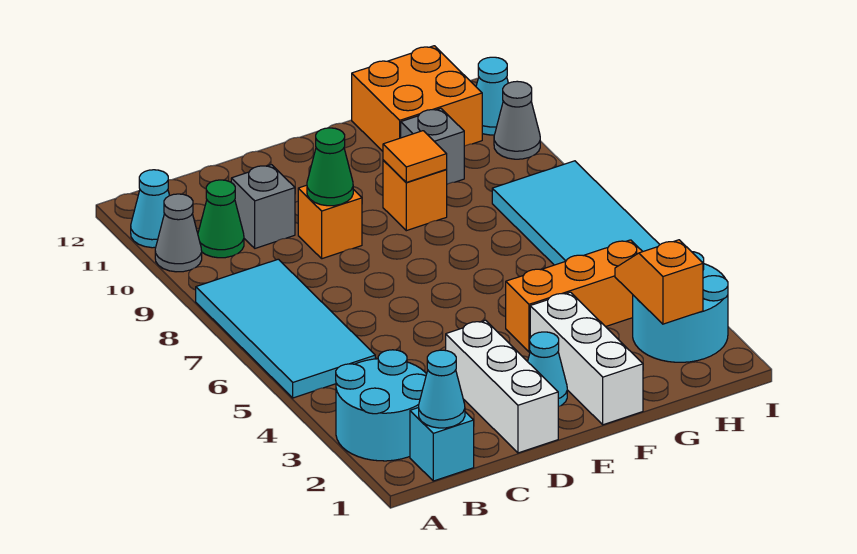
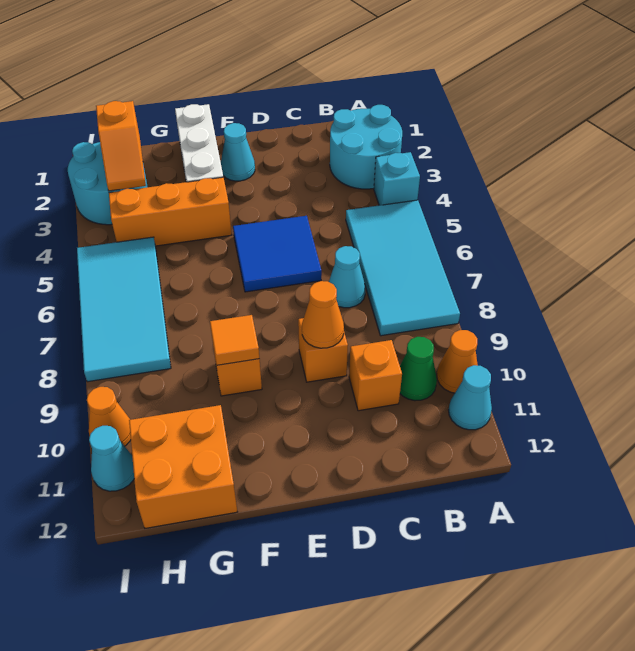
grey cone A10 level 1 -> orange cone A10 level 1
cyan brick B1 level 1 -> cyan brick A4 level 1
cyan cone B1 level 2 -> cyan cone C7 level 1
grey brick C10 level 1 -> orange brick C10 level 1
white brick D1:D3 level 1 -> none
none -> blue tile D5:E6 level 1
green cone D9 level 2 -> orange cone D9 level 2
grey brick G10 level 1 -> none
grey cone I10 level 1 -> orange cone I10 level 1

